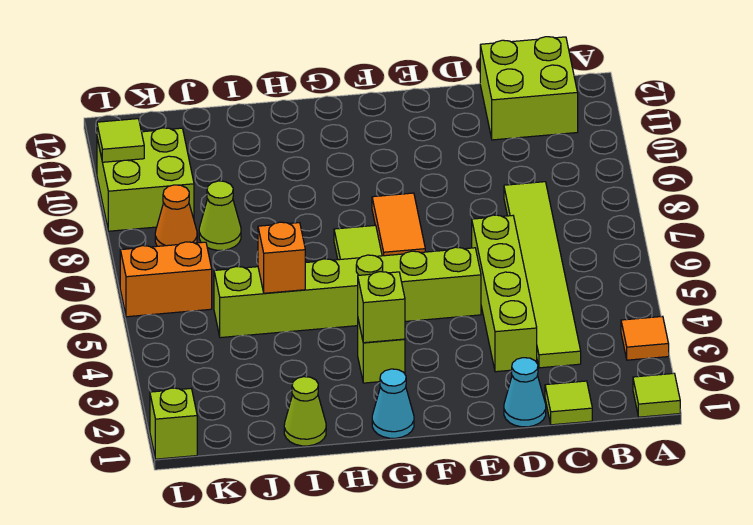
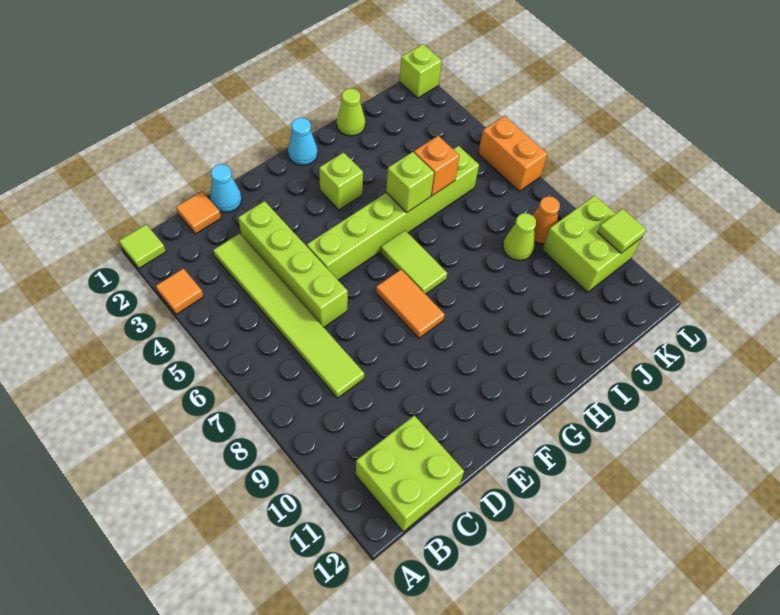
lime tile C1 level 1 -> orange tile C1 level 1
lime brick G3 level 2 -> lime brick H5 level 2
orange brick K6:L6 level 1 -> orange brick L5:L6 level 1

